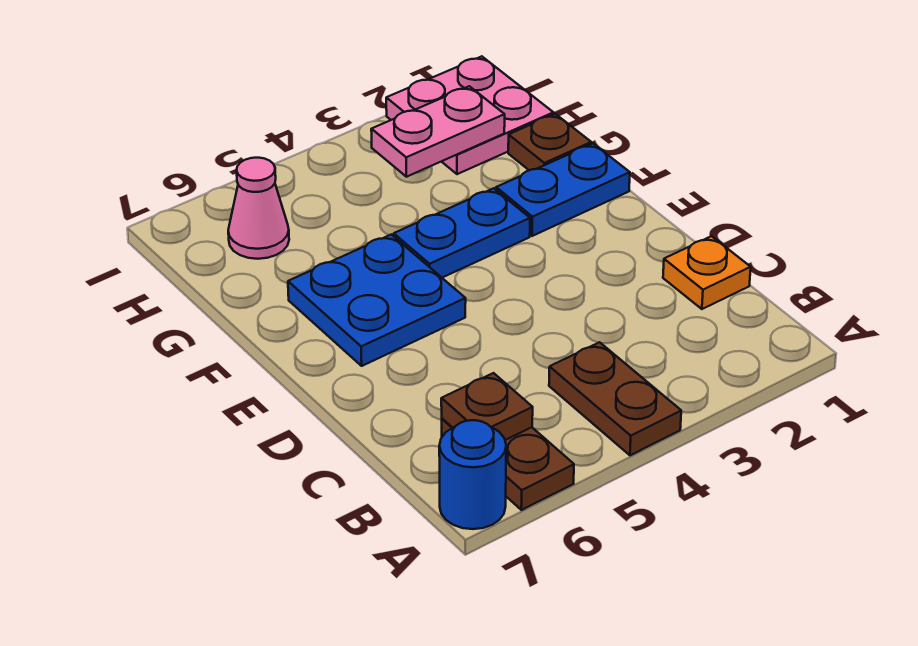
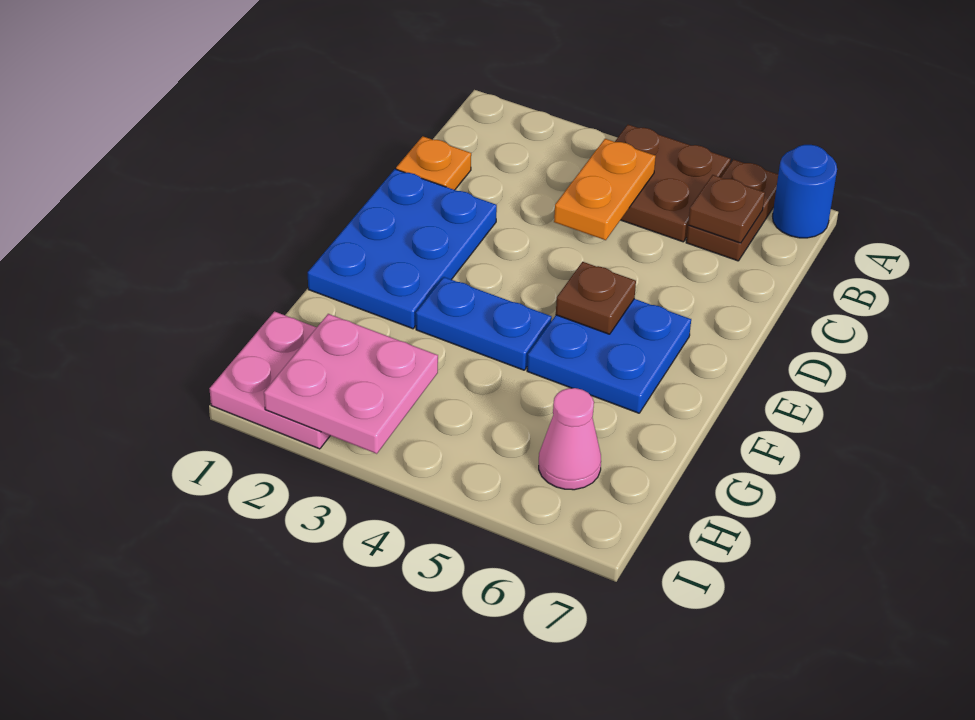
brown plate A4:B4 level 1 -> brown plate A4:B5 level 1
none -> orange plate B4:C4 level 2
blue plate F1:F2 level 1 -> blue plate D1:F2 level 1
brown plate G1 level 1 -> brown plate E5 level 2
pink plate H2:H3 level 2 -> pink plate H2:I3 level 2

